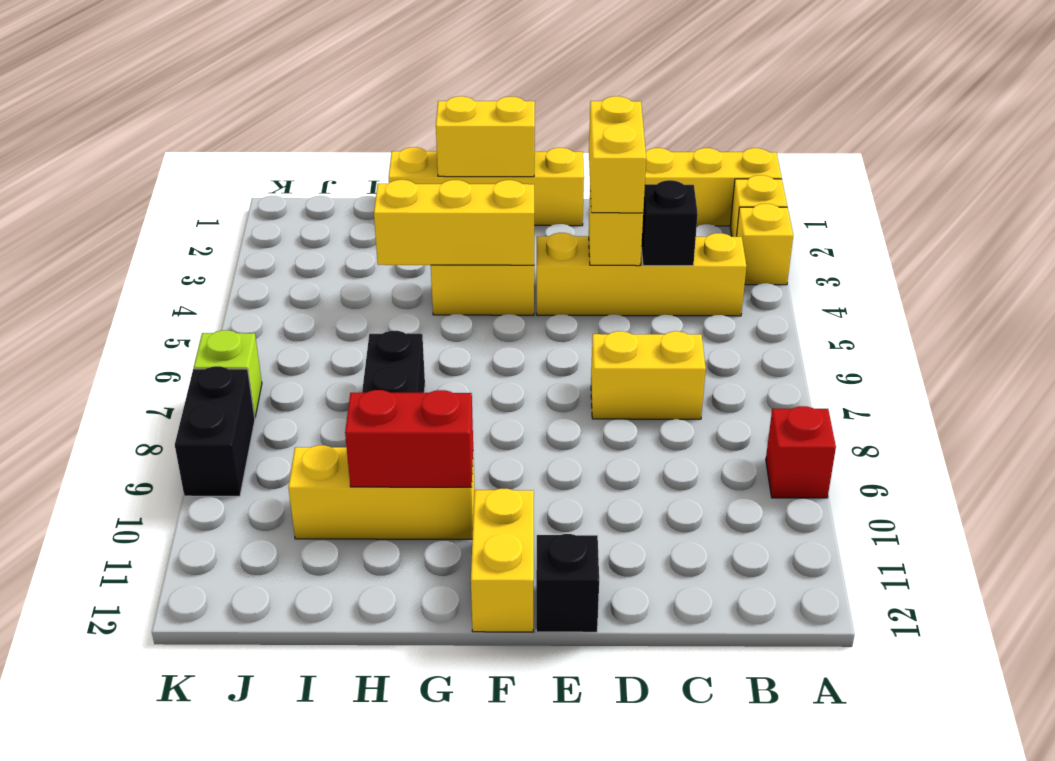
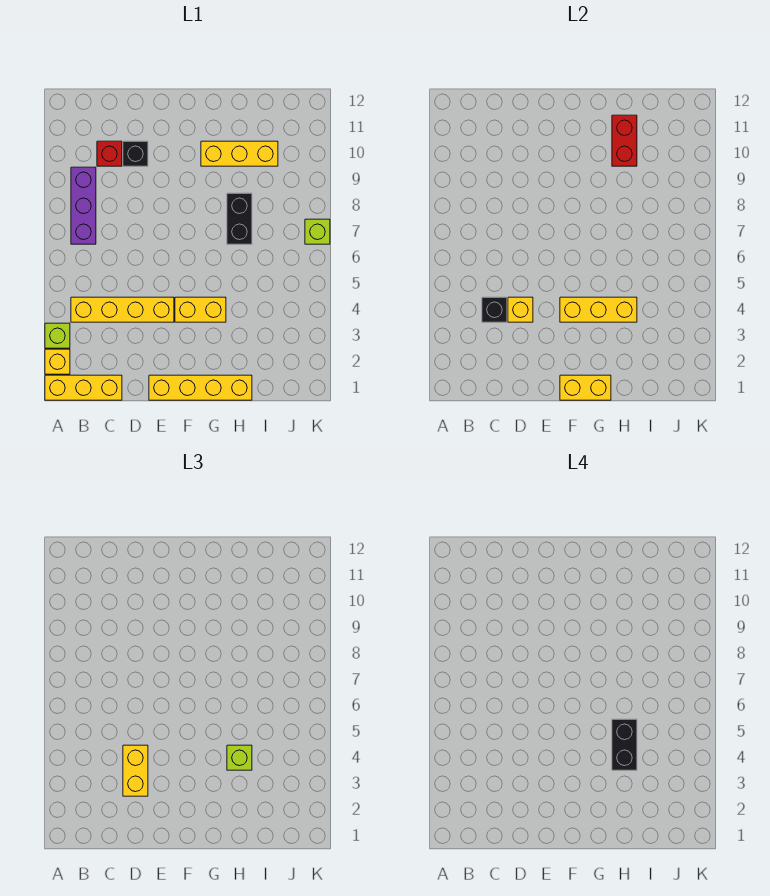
yellow brick A3 level 1 -> lime brick A3 level 1
red brick A9 level 1 -> red brick C10 level 1
none -> purple brick B7:B9 level 1
yellow brick C7:D7 level 1 -> none
black brick E12 level 1 -> black brick D10 level 1
yellow brick F11:F12 level 1 -> none
red brick G10:H10 level 2 -> red brick H10:H11 level 2
none -> lime brick H4 level 3
black brick K8:K9 level 1 -> black brick H4:H5 level 4

